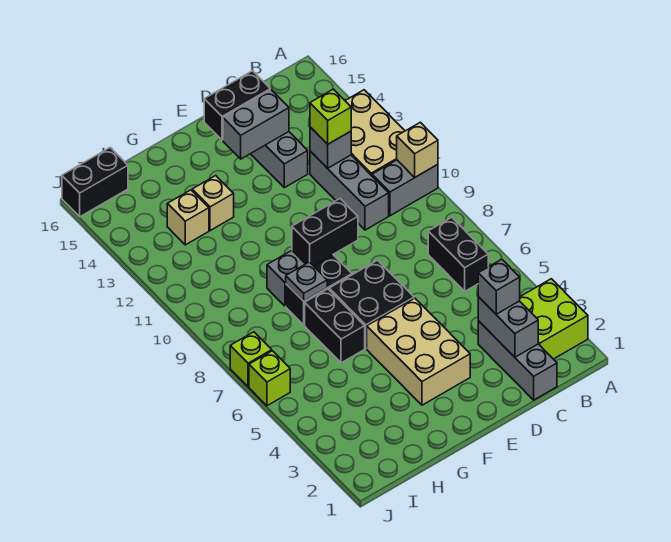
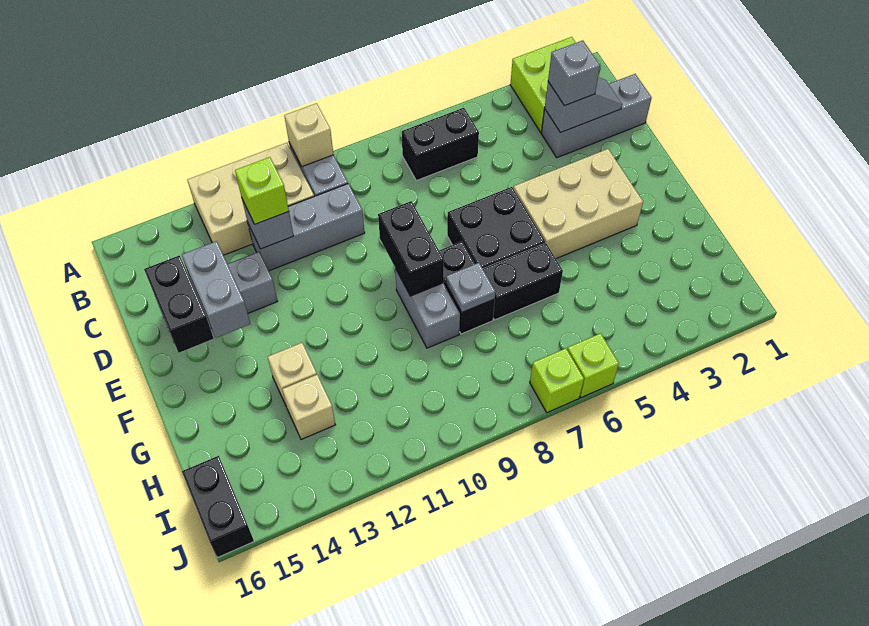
grey brick C2:C3 level 2 -> grey slope C2:C3 level 2 top 3

